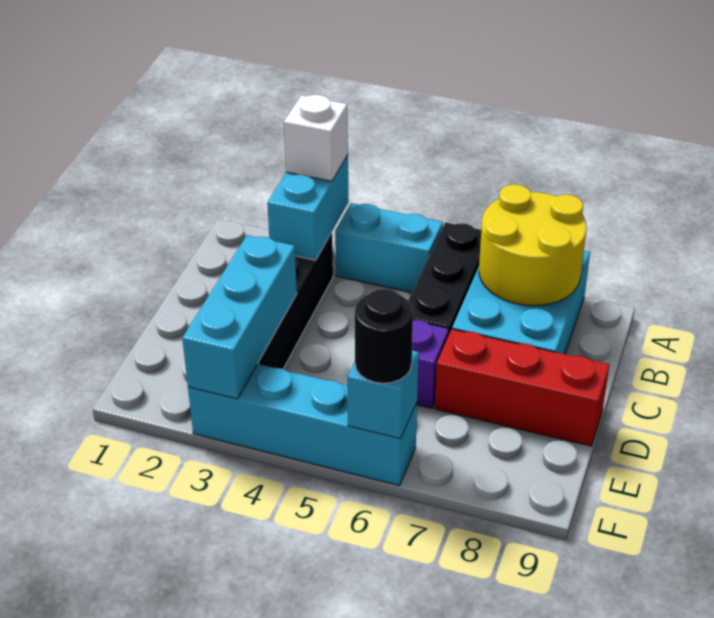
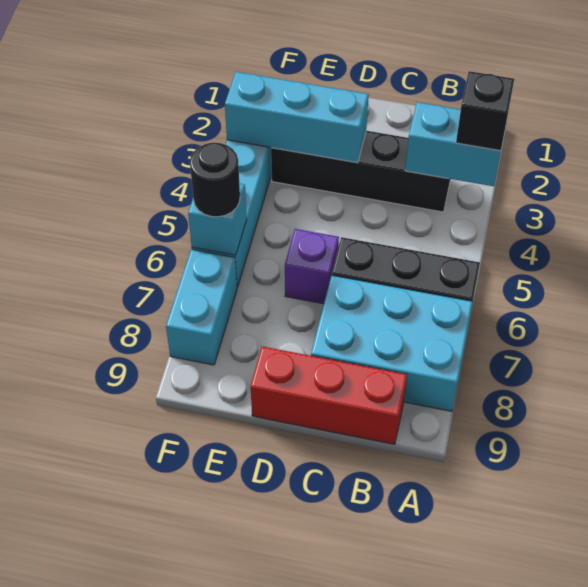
white brick A3 level 3 -> black brick A3 level 3
cyan brick A4:A5 level 1 -> cyan brick F7:F8 level 1
yellow round brick A7:B8 level 2 -> none
red brick D7:D9 level 1 -> red brick B9:D9 level 1

